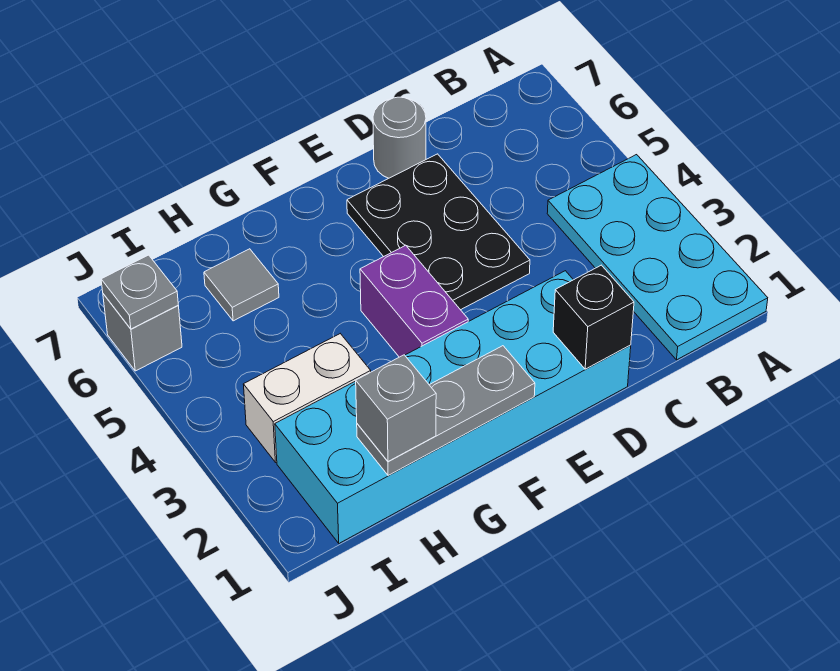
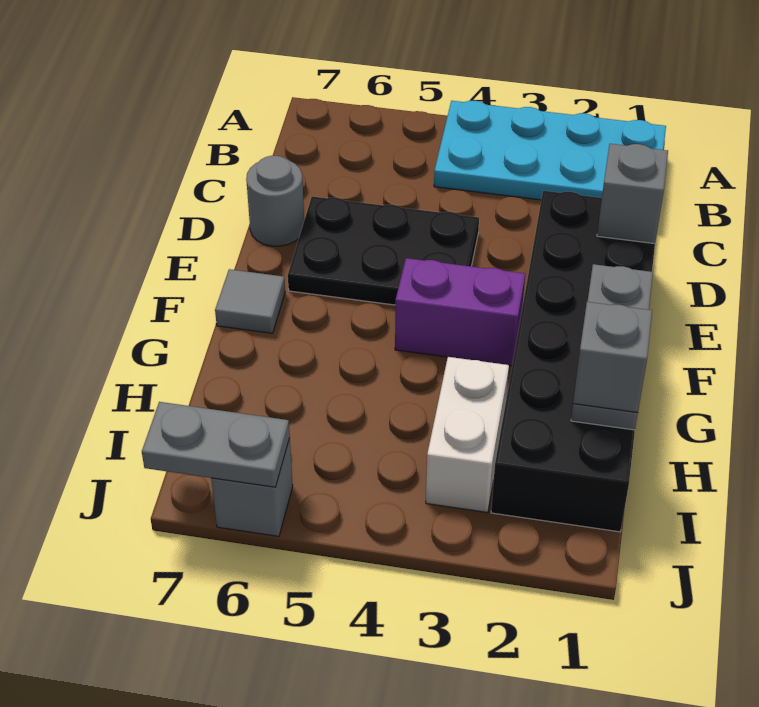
cyan brick D1:I2 level 1 -> black brick D1:I2 level 1
black brick D1 level 2 -> grey brick D1 level 2
grey tile H6 level 1 -> grey tile F7 level 1
grey plate J6 level 2 -> grey plate J6:J7 level 2

